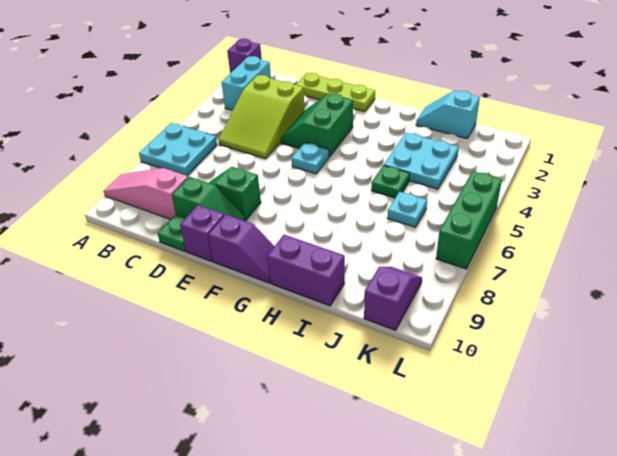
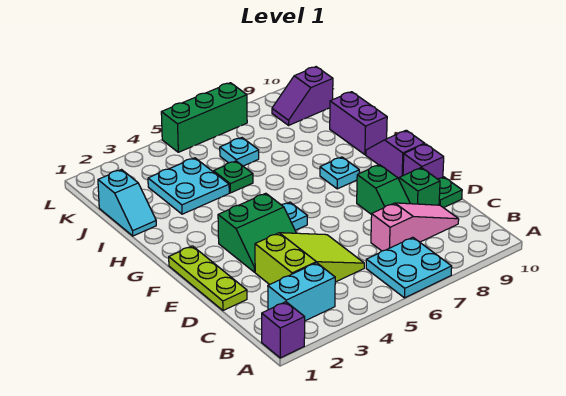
pink slope A9:C9 level 1 top C -> pink slope C7:C9 level 1 top 7
none -> cyan plate G8 level 1

